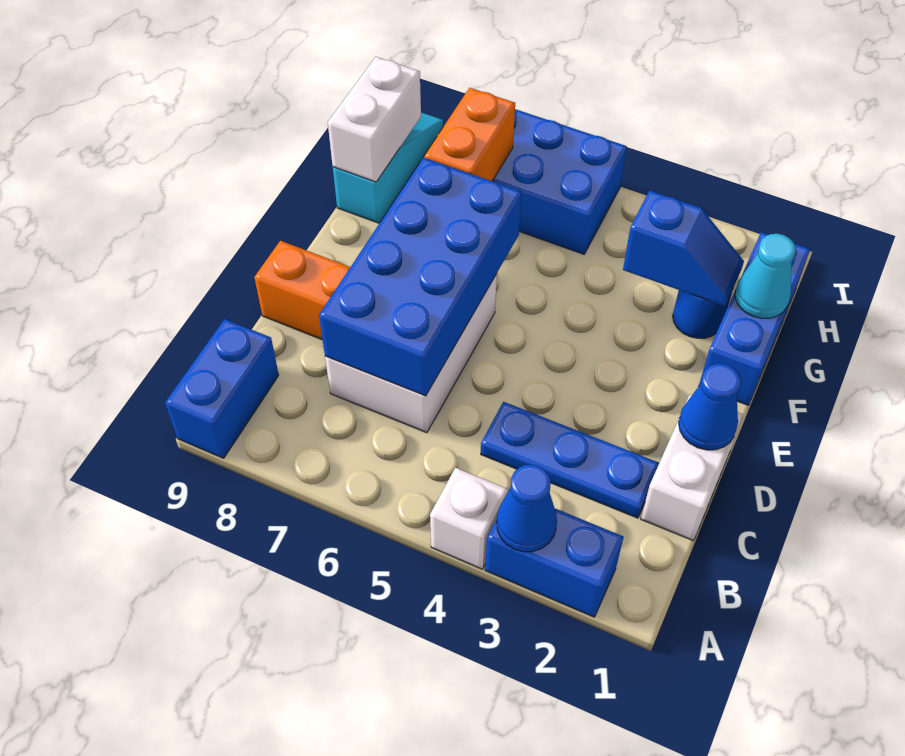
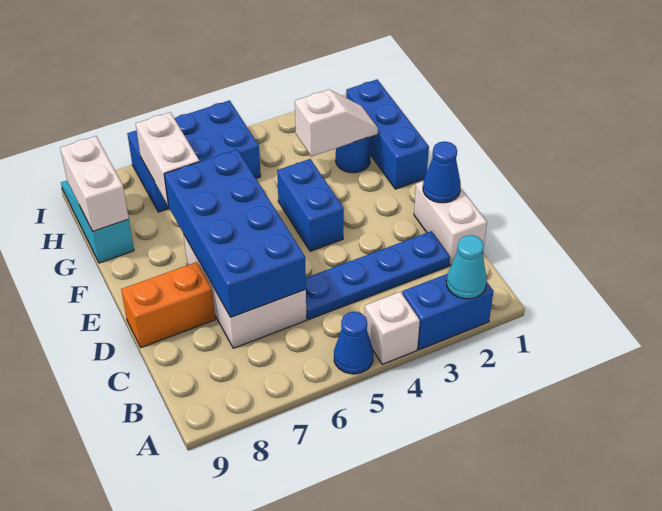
blue cone A3 level 2 -> blue cone A5 level 1
blue brick A9:B9 level 1 -> blue brick E4:F4 level 1
blue plate C2:C4 level 1 -> blue plate C2:C5 level 1
cyan cone G1 level 2 -> cyan cone A2 level 2
blue slope G2:G3 level 2 top 3 -> white slope G2:G3 level 2 top 3
orange brick G7:H7 level 2 -> white brick G7:H7 level 2

